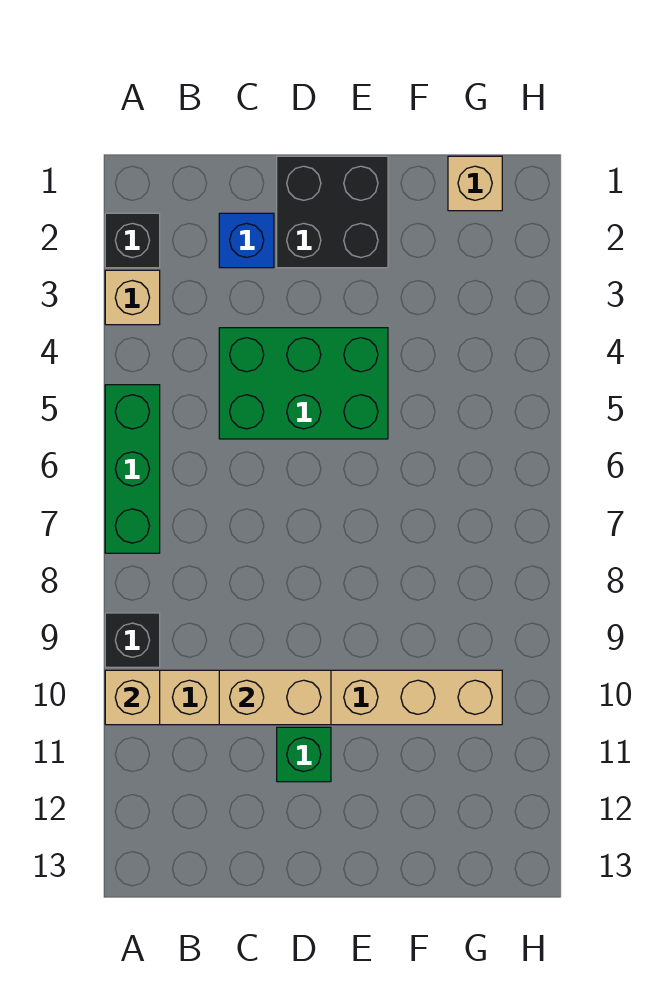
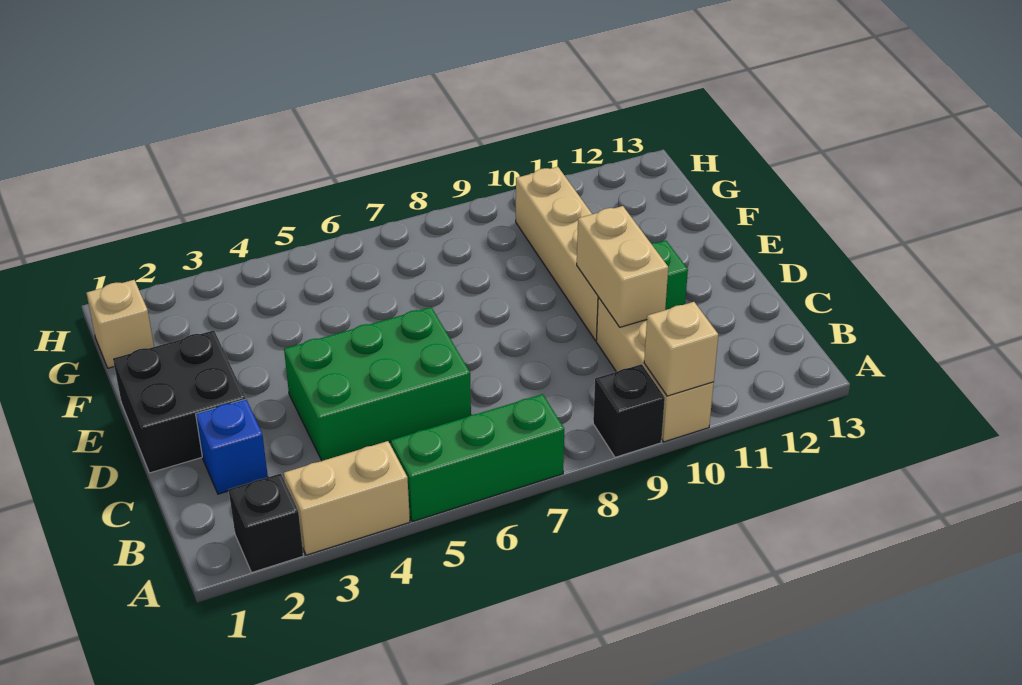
tan brick A3 level 1 -> tan brick A3:A4 level 1
green brick C4:E5 level 1 -> green brick C4:D6 level 1

